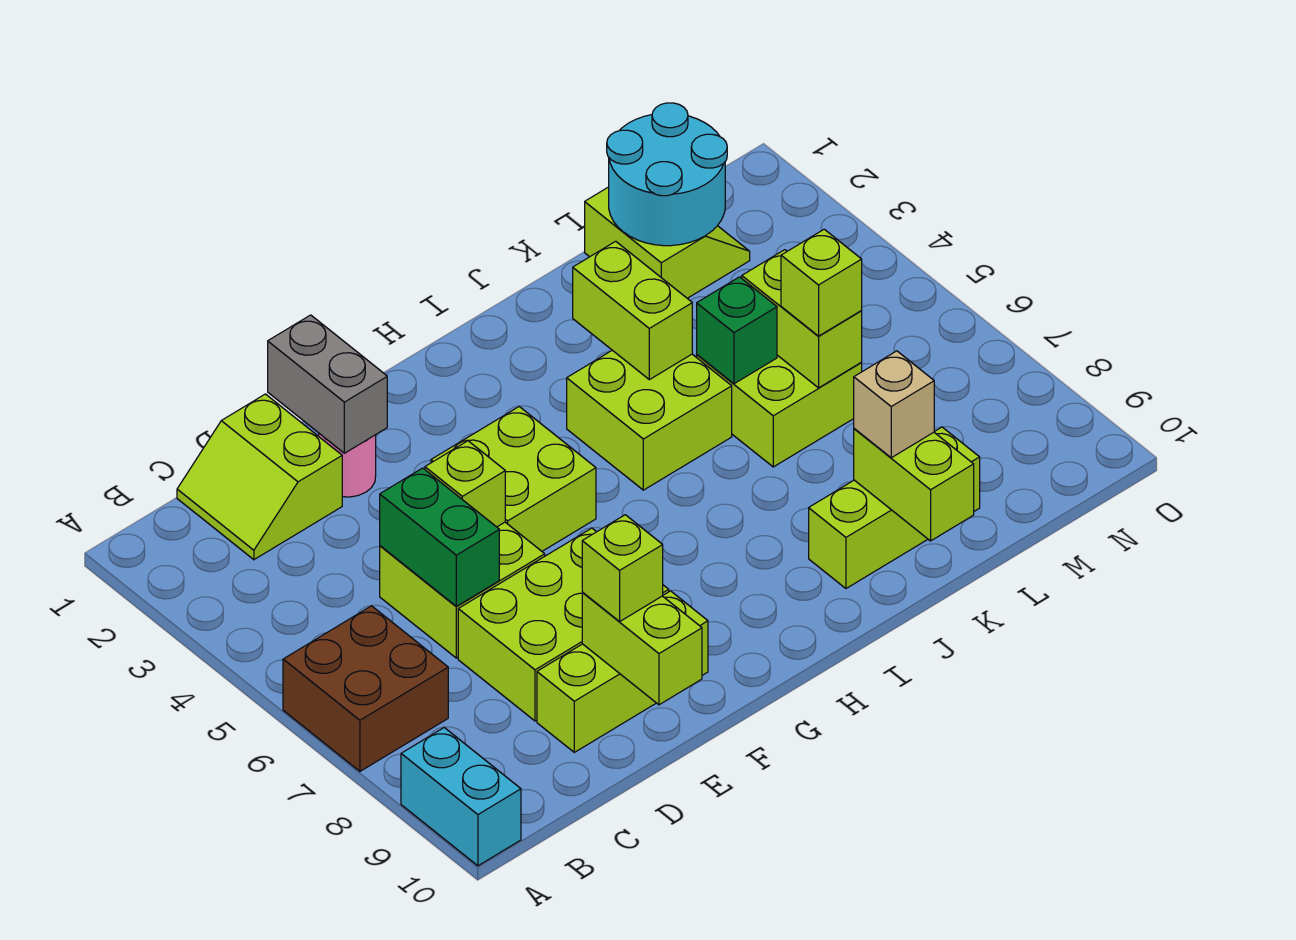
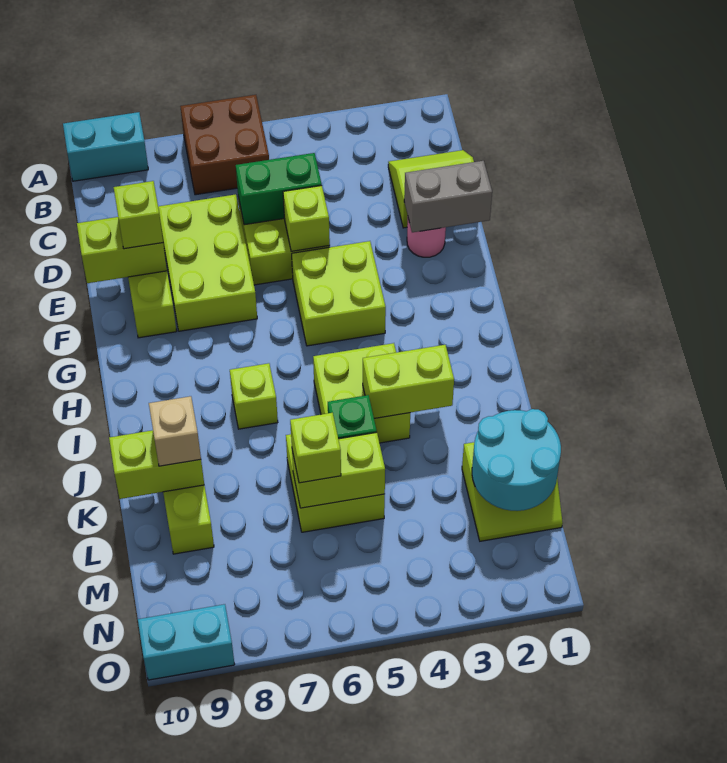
none -> lime brick I7 level 1
none -> cyan brick O9:O10 level 1

